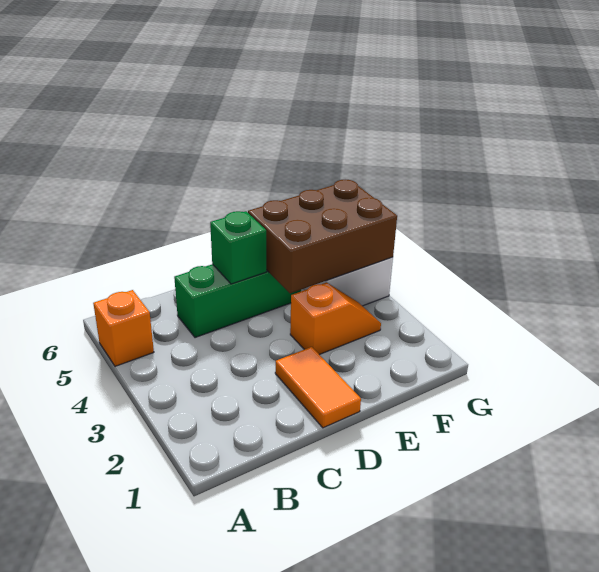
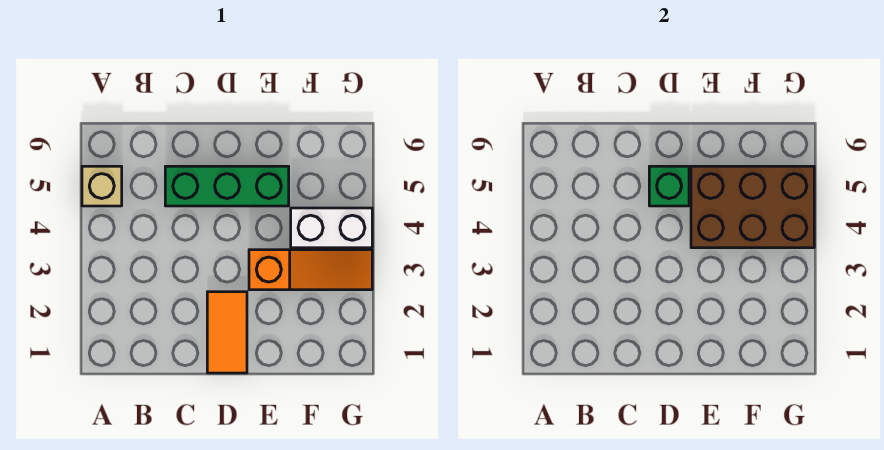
orange brick A5 level 1 -> tan brick A5 level 1
orange slope E3:F3 level 1 top E -> orange slope E3:G3 level 1 top E

